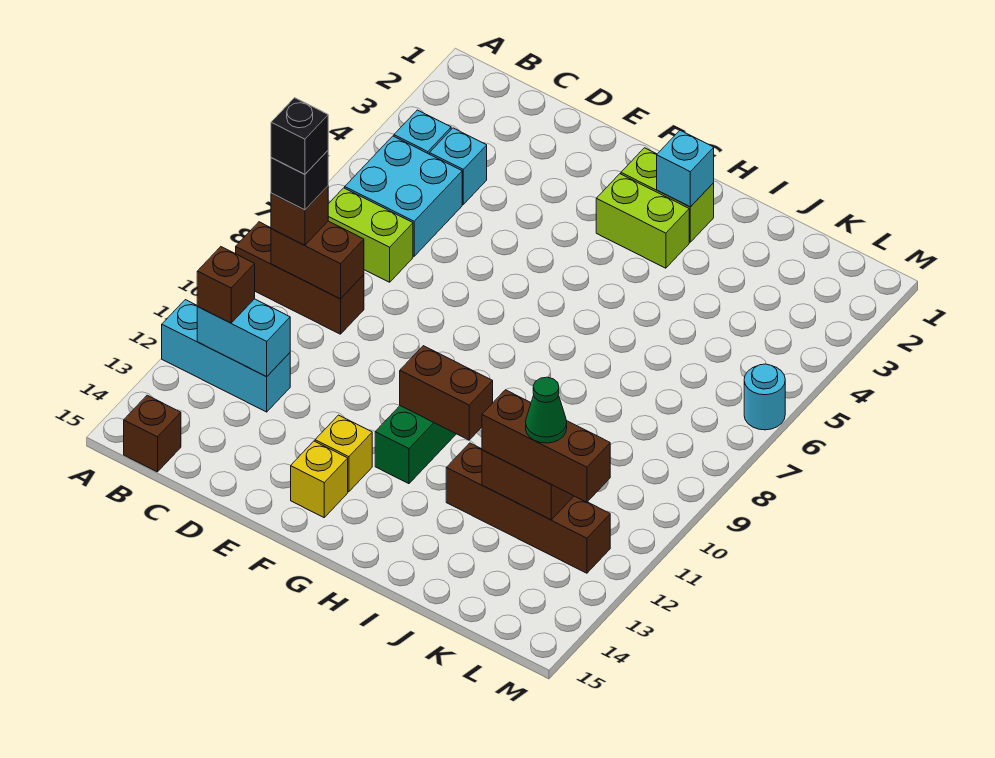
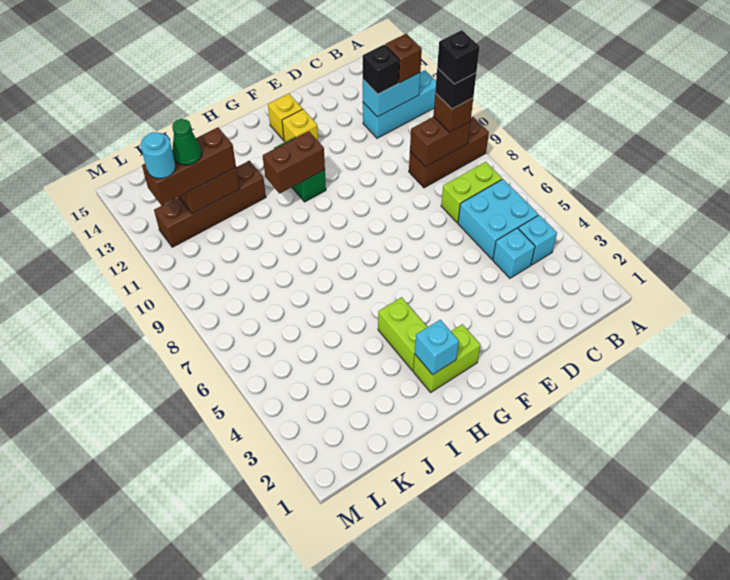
brown brick B15 level 1 -> none
none -> black brick C12 level 3
lime brick G3:H3 level 1 -> lime brick H3:H4 level 1
cyan round brick M6 level 1 -> cyan round brick L12 level 4

